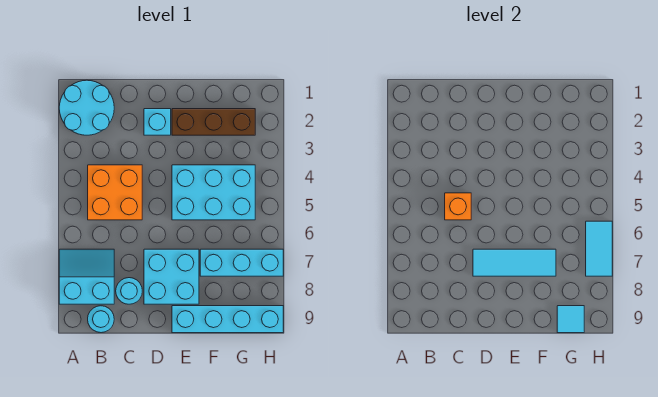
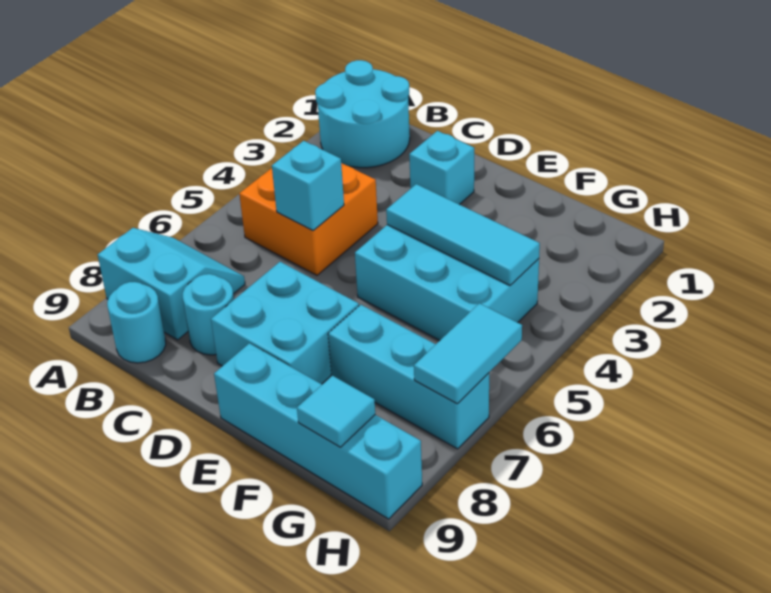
orange brick C5 level 2 -> cyan brick C5 level 2
cyan tile D7:F7 level 2 -> cyan tile E4:G4 level 2
brown brick E2:G2 level 1 -> none

